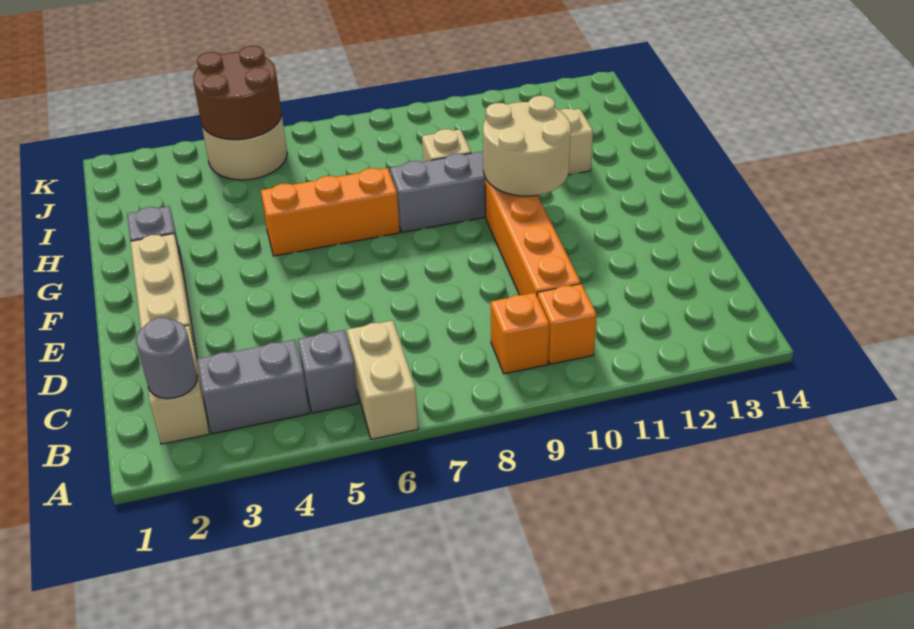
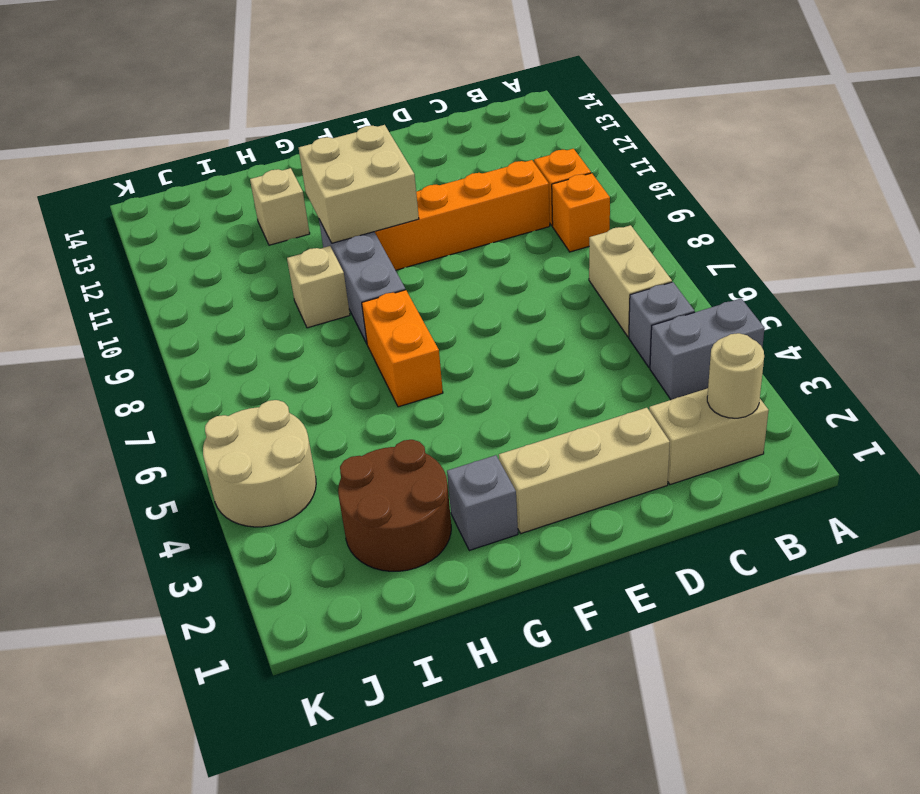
tan brick A6:B6 level 1 -> tan brick B6:B7 level 1
grey round brick B2 level 2 -> tan round brick B2 level 2
grey brick B3:B4 level 1 -> grey brick A4:B4 level 1
tan round brick F10:G11 level 2 -> tan brick F10:G11 level 2
orange brick G5:G7 level 1 -> orange brick G6:G7 level 1
brown round brick J4:K5 level 2 -> brown round brick H2:I3 level 1

